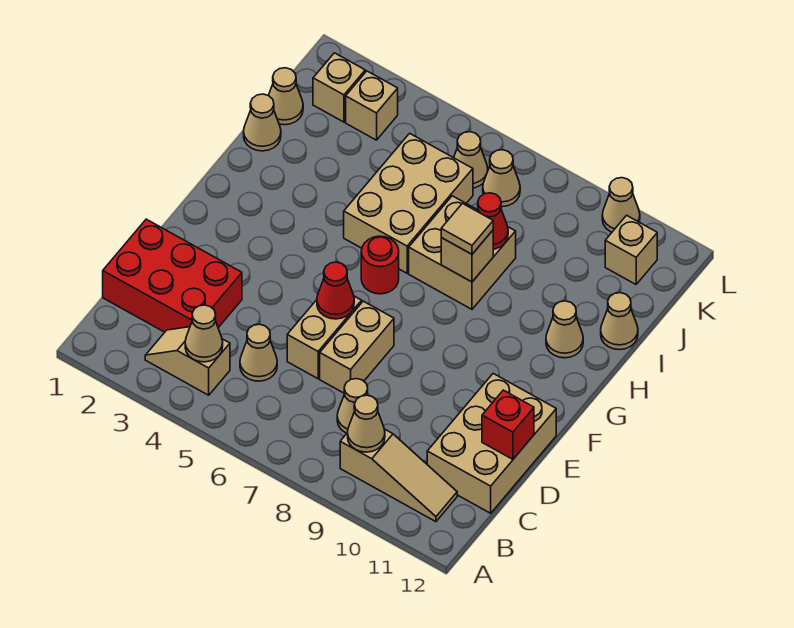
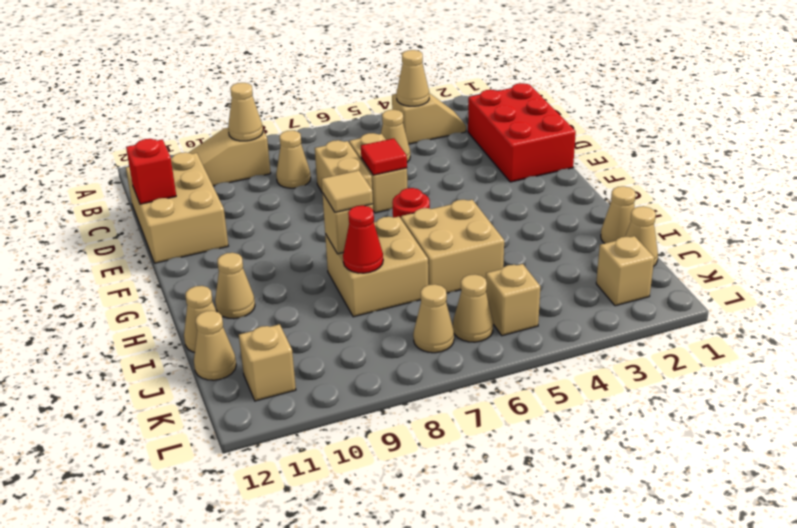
red brick C1:D3 level 1 -> red brick C1:E2 level 1
red cone E6 level 2 -> red tile E6 level 2
tan brick H5:J6 level 1 -> tan brick H5:I6 level 1
tan brick K3 level 1 -> tan brick K5 level 1
tan cone L10 level 1 -> tan cone J12 level 1

